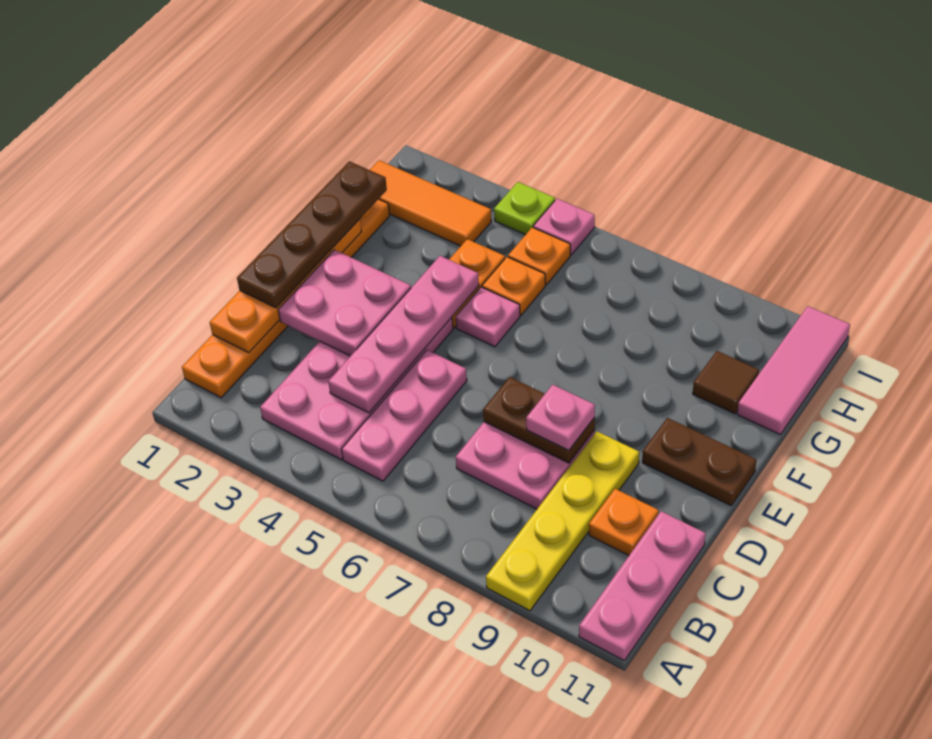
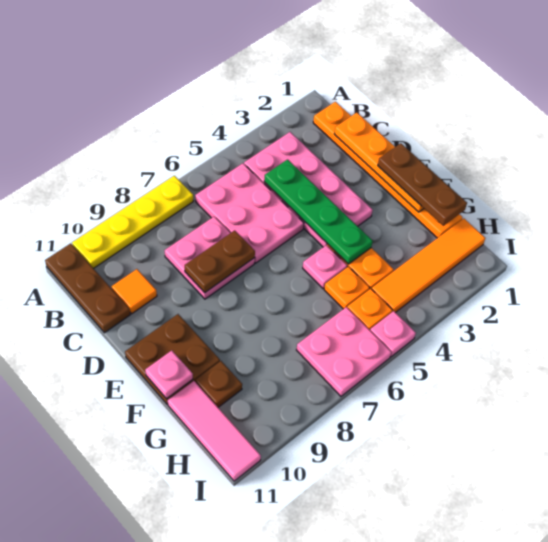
yellow plate A9:D9 level 1 -> yellow plate A7:A10 level 1
pink plate A11:C11 level 1 -> brown plate A11:C11 level 1
pink plate B5:D5 level 1 -> pink plate B5:D6 level 1
pink plate C4:F4 level 2 -> green plate C4:F4 level 2
orange plate C10 level 1 -> orange tile C10 level 1
brown plate D1:G1 level 3 -> brown plate E1:G1 level 3
pink plate D2:E3 level 2 -> pink plate H6:I7 level 1
pink plate D8 level 3 -> pink plate F11 level 2
brown plate E10:E11 level 1 -> brown plate E10:F11 level 1
brown tile G10 level 1 -> brown plate G10 level 1
orange tile H1:H3 level 1 -> orange tile H1:H4 level 1
lime plate I4 level 1 -> none

